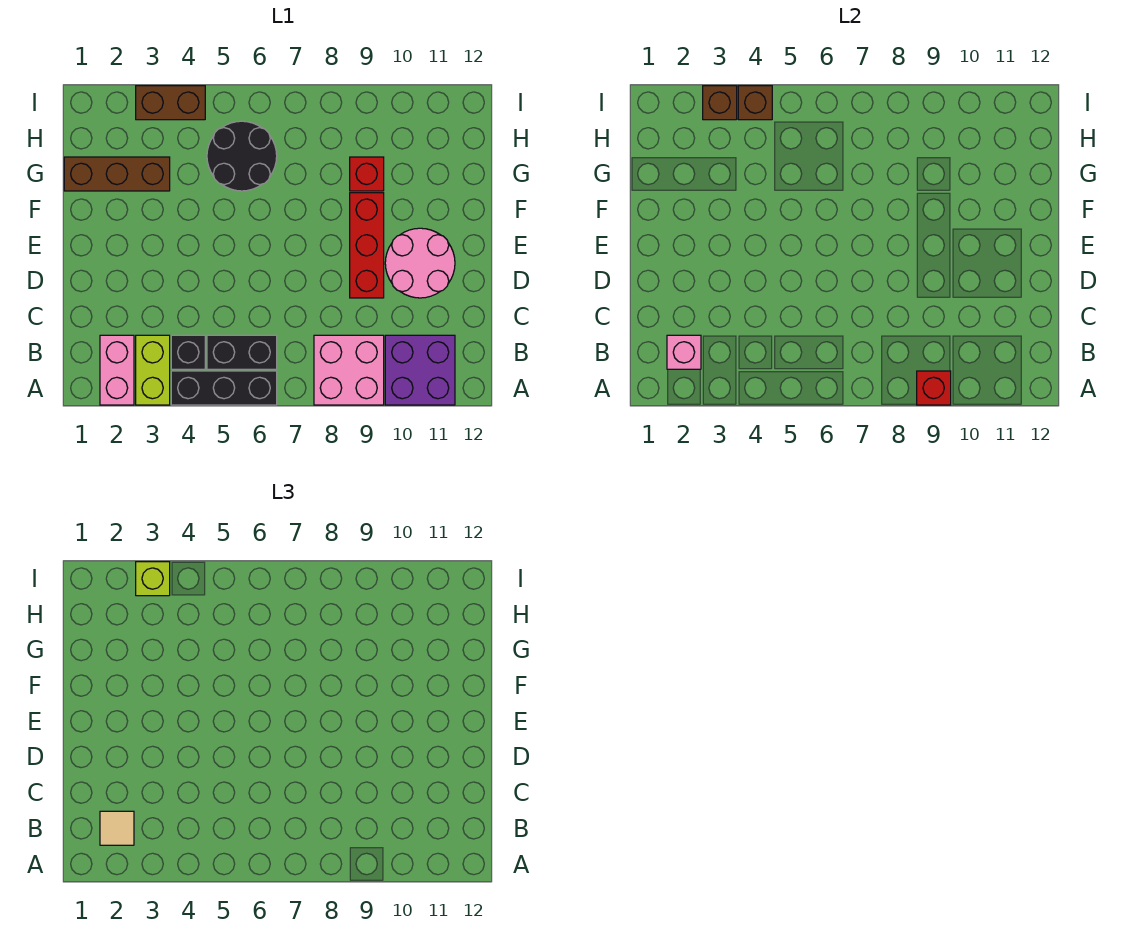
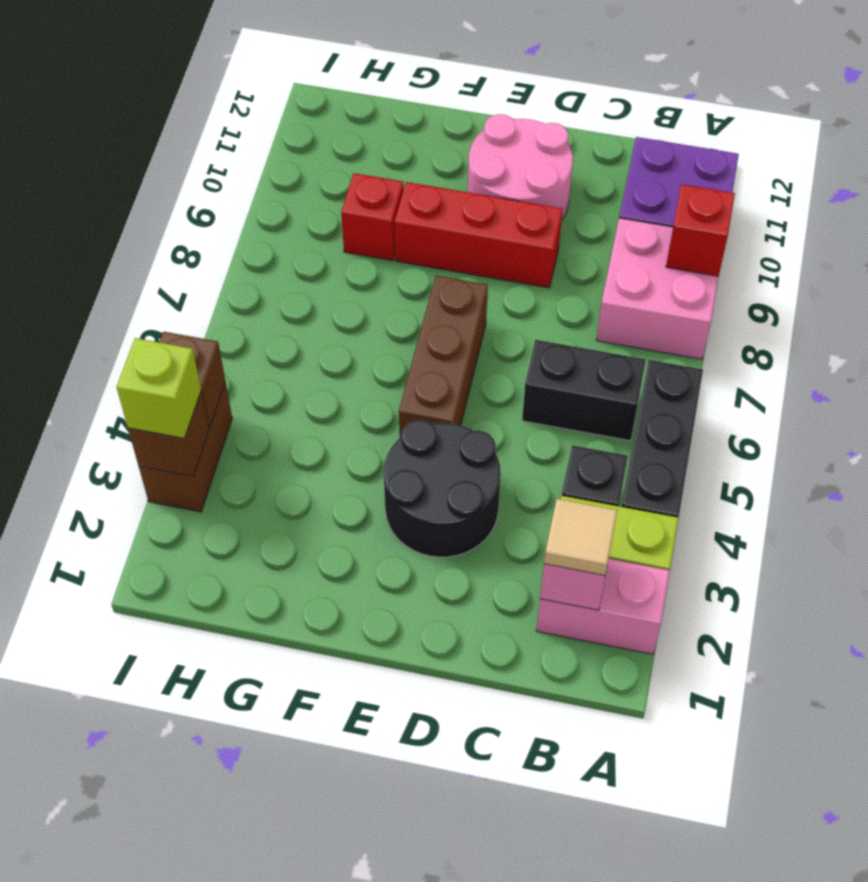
black brick B5:B6 level 1 -> black brick B6:C6 level 1
brown brick G1:G3 level 1 -> brown brick E5:E7 level 1
black round brick G5:H6 level 1 -> black round brick D3:E4 level 1

